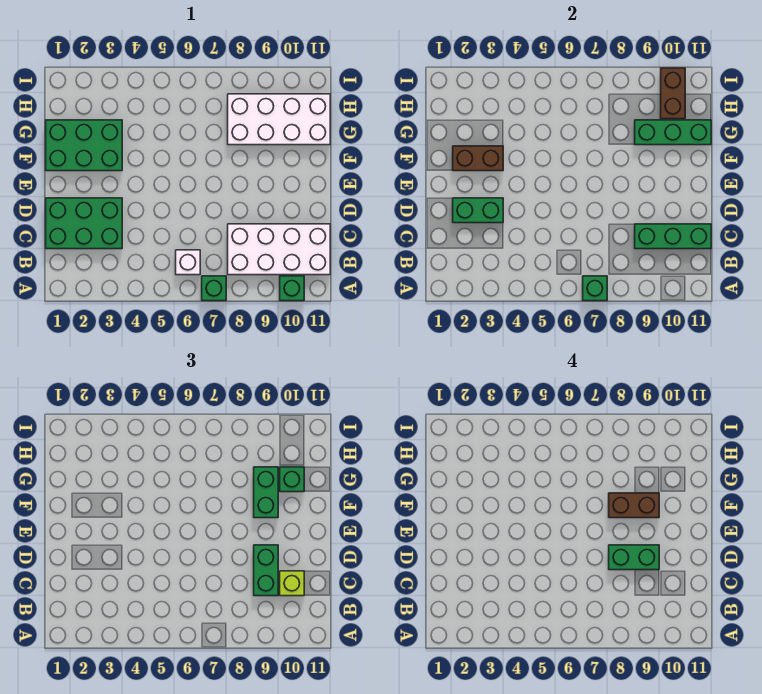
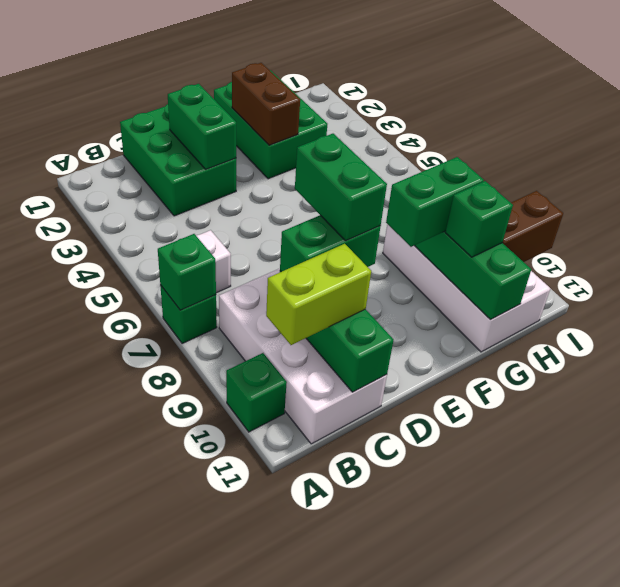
lime brick C10 level 3 -> lime brick B10:C10 level 3
brown brick F8:F9 level 4 -> none

